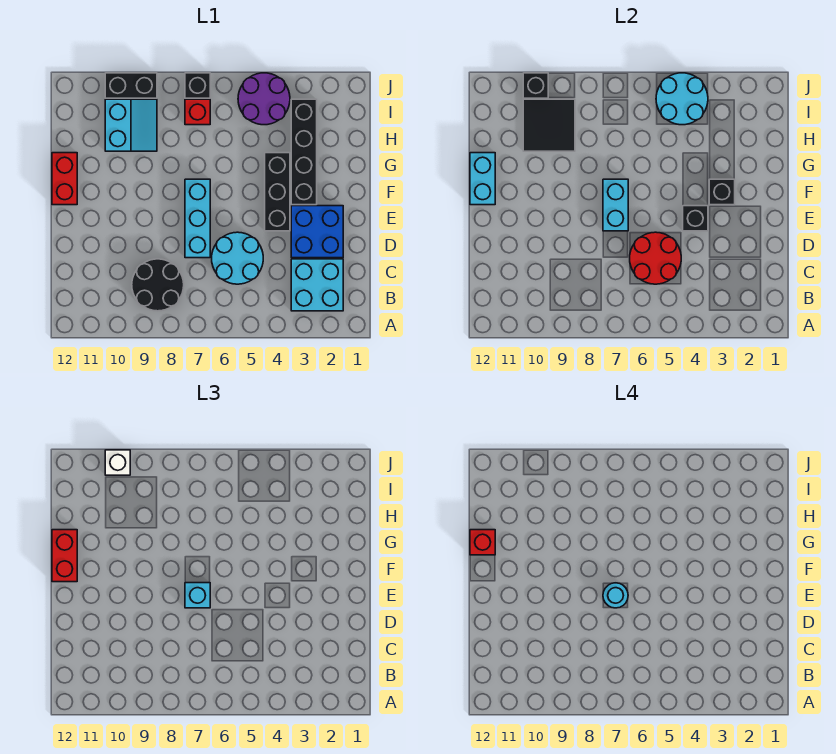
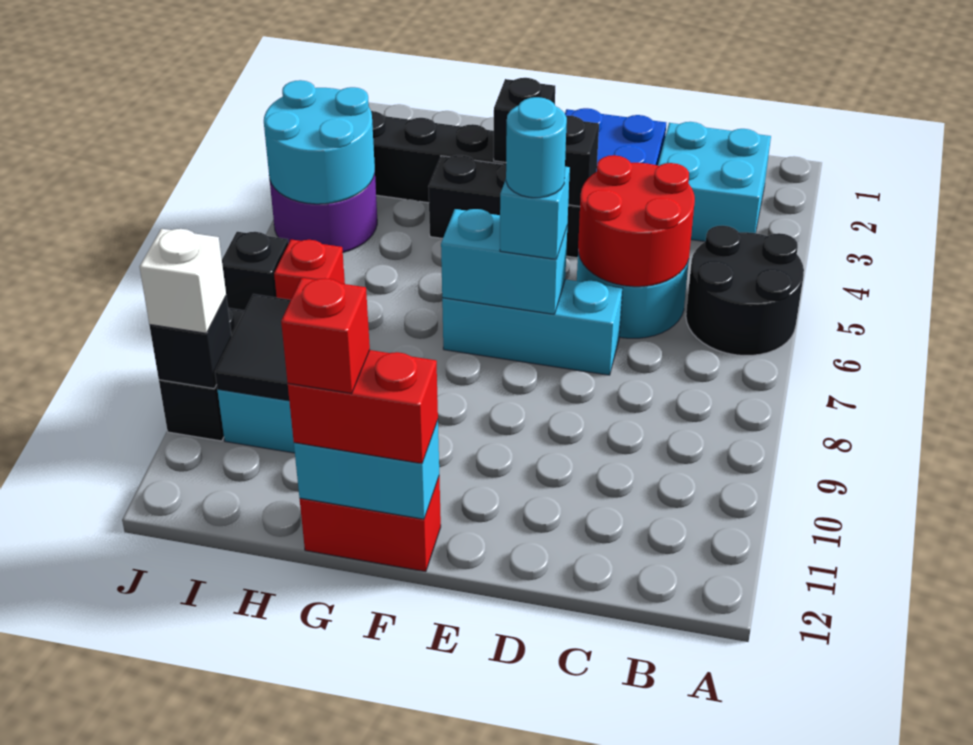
black round brick B8:C9 level 1 -> black round brick A5:B6 level 1

